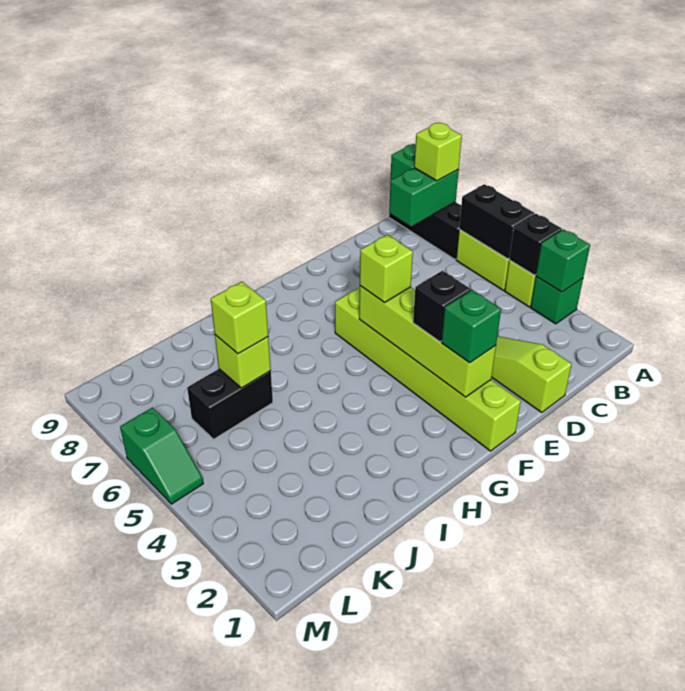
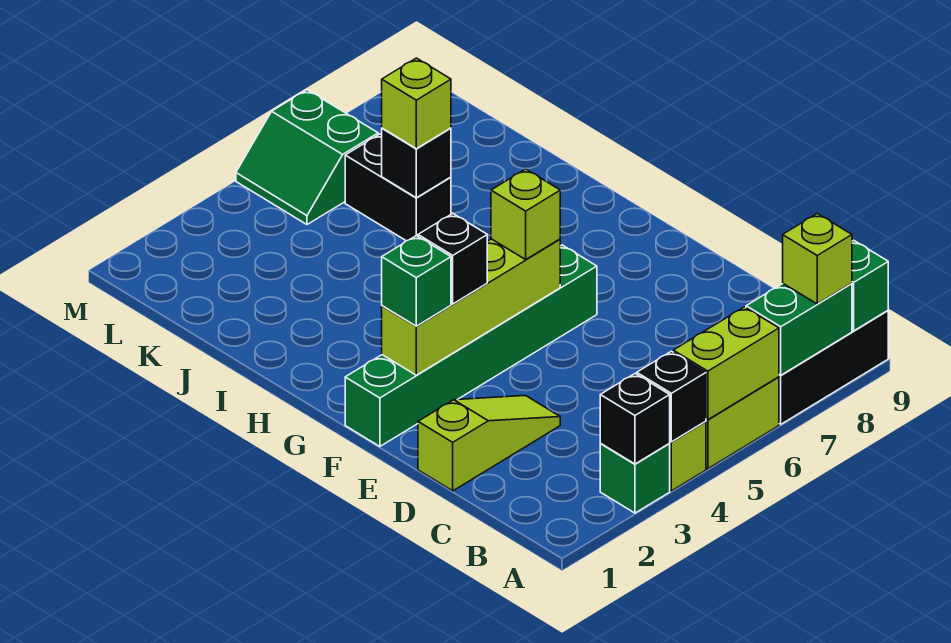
green brick A3 level 2 -> black brick A3 level 2
black brick A5:A6 level 2 -> lime brick A5:A6 level 2
green brick A8:B8 level 2 -> green brick A7:A8 level 2
lime brick F1:F6 level 1 -> green brick F1:F6 level 1
lime brick J6 level 2 -> black brick J6 level 2
green slope M5:M6 level 1 top 6 -> green slope L5:M6 level 1 top 6

